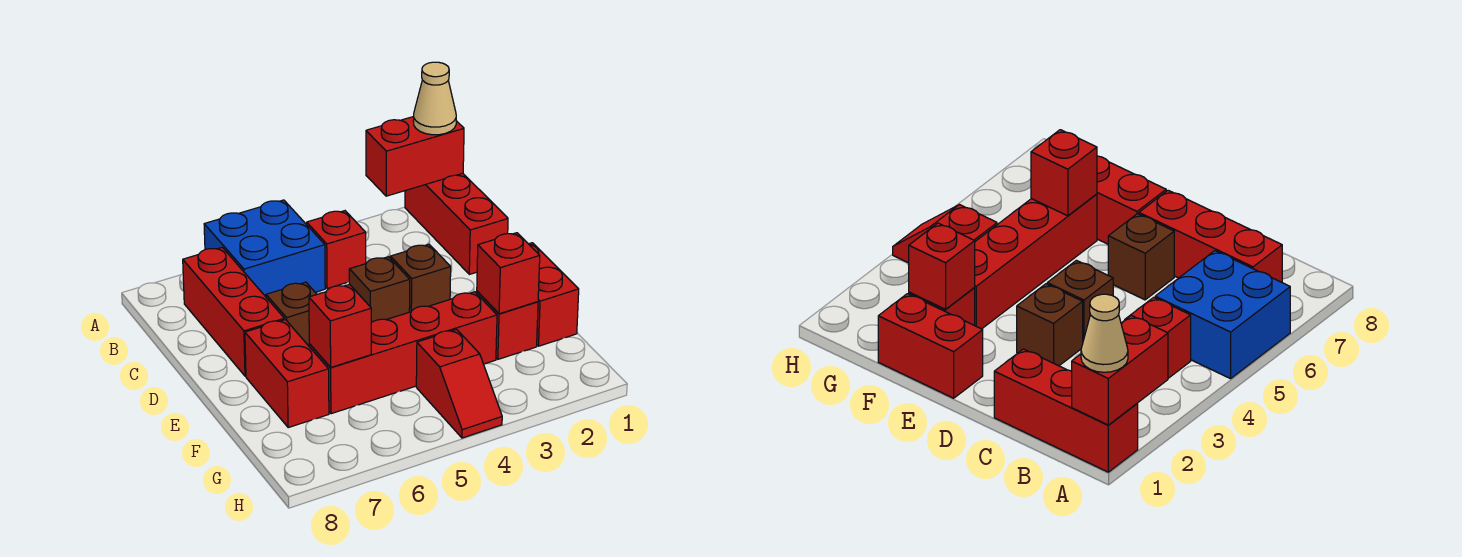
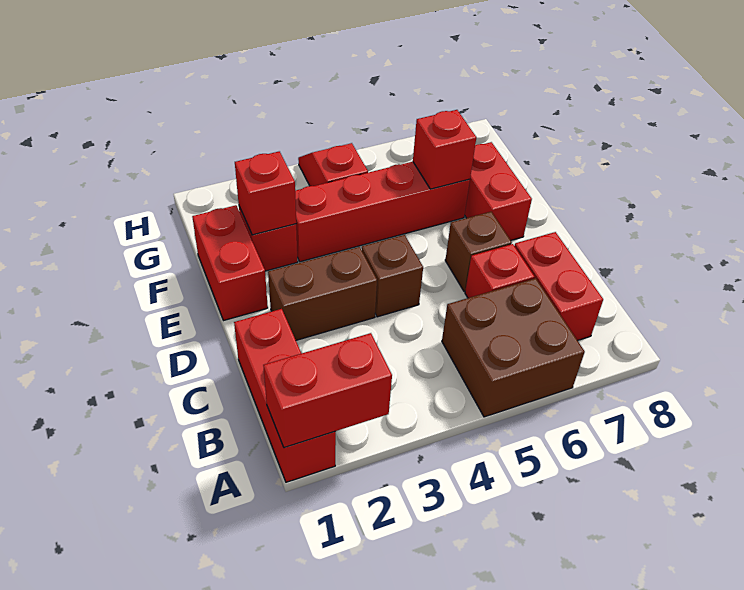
tan cone A1 level 3 -> none
blue brick A5:B6 level 1 -> brown brick A5:B6 level 1
red brick B4 level 1 -> red brick C6 level 1
red brick B7:D7 level 1 -> red brick B7:C7 level 1
brown brick D3 level 1 -> brown brick D2:D3 level 1

